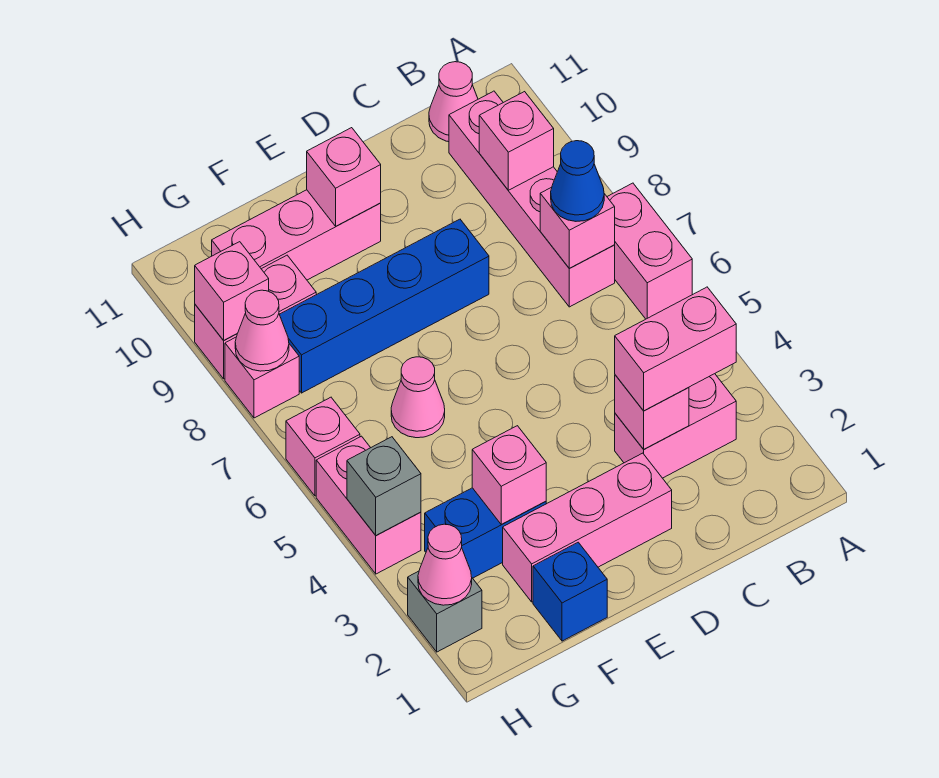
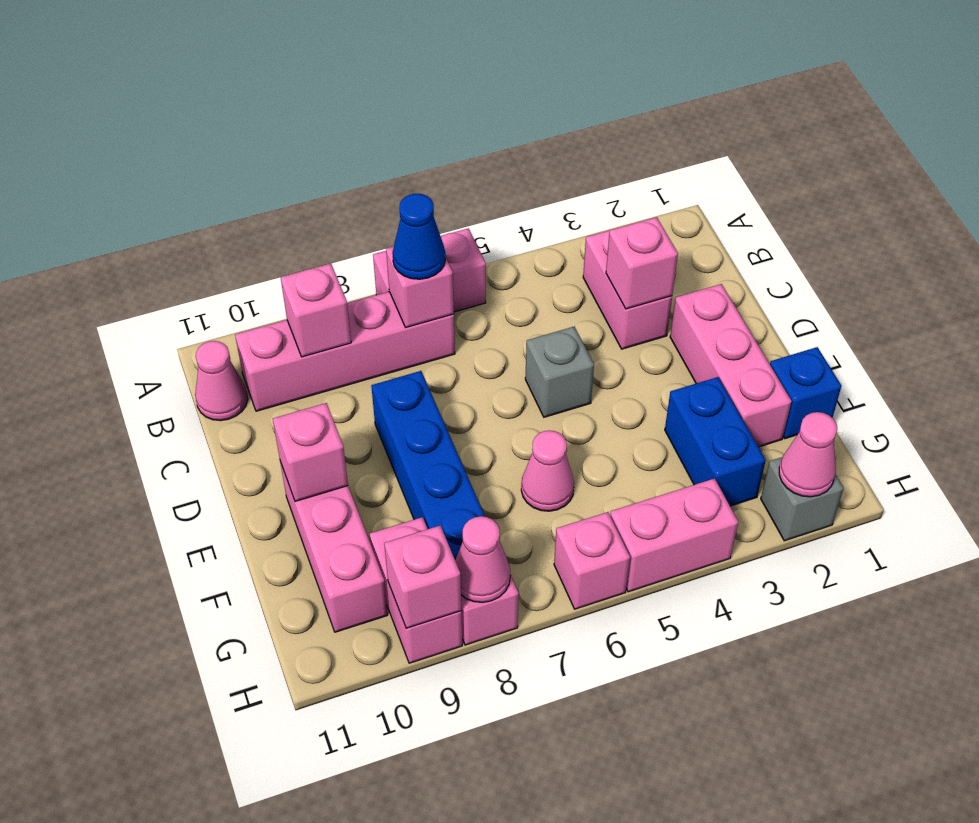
pink brick B3:C3 level 3 -> none
pink brick F3 level 2 -> none
grey brick H4 level 2 -> grey brick D5 level 1

